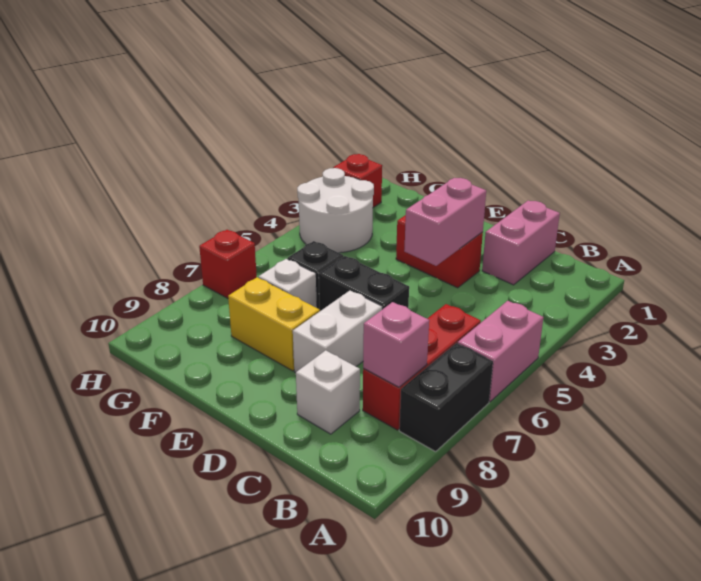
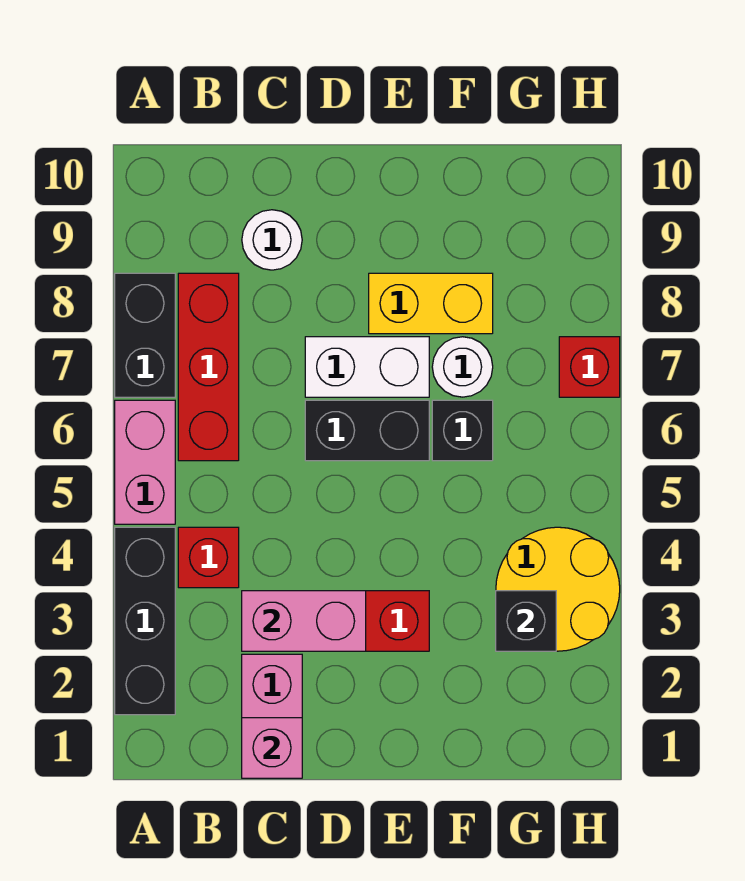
none -> black brick A2:A4 level 1
pink brick B8 level 2 -> pink brick C1 level 2
white brick C9 level 1 -> white round brick C9 level 1
pink brick D3:D4 level 2 -> pink brick C3:D3 level 2
white brick D7:D8 level 1 -> white brick D7:E7 level 1
white brick F7 level 1 -> white round brick F7 level 1
white round brick G3:H4 level 1 -> yellow round brick G3:H4 level 1
none -> black brick G3 level 2
red brick H2 level 1 -> red brick B4 level 1

